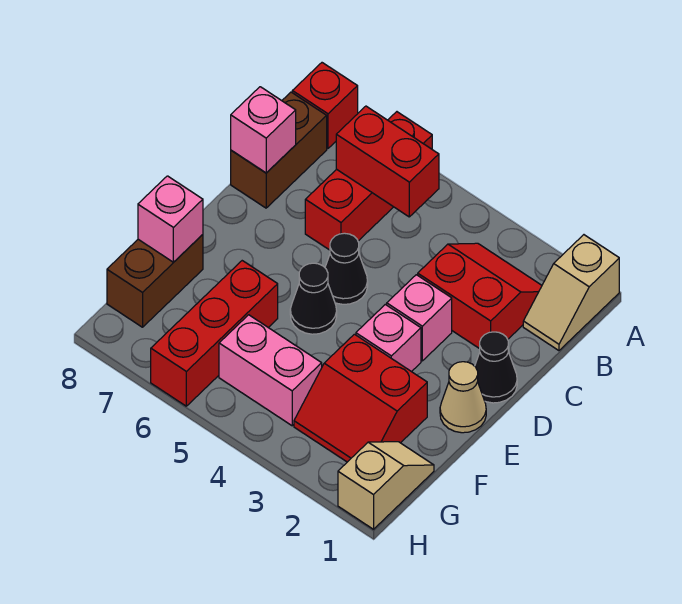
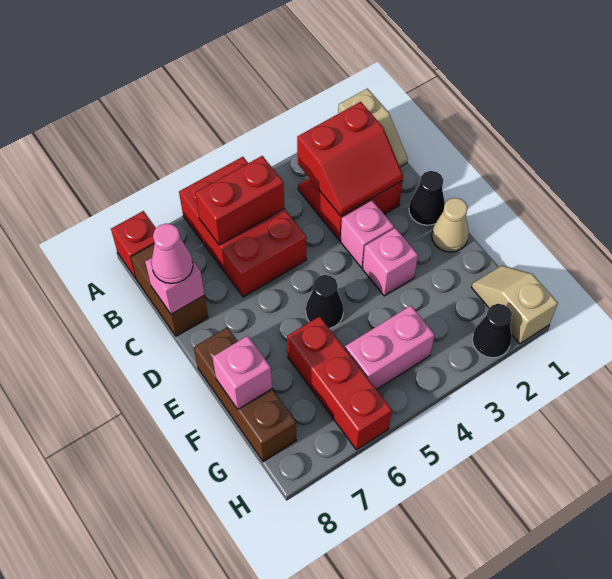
red brick A6:C6 level 1 -> red brick A5:C6 level 1
none -> pink cone C8 level 3
black cone D5 level 1 -> black cone H2 level 1
red slope F2:G3 level 1 top F -> red slope B2:C3 level 2 top B
brown brick F8:G8 level 1 -> brown brick E8:G8 level 1

